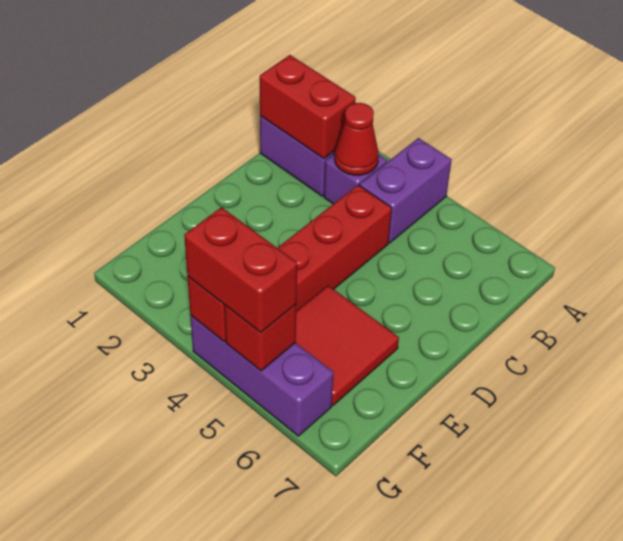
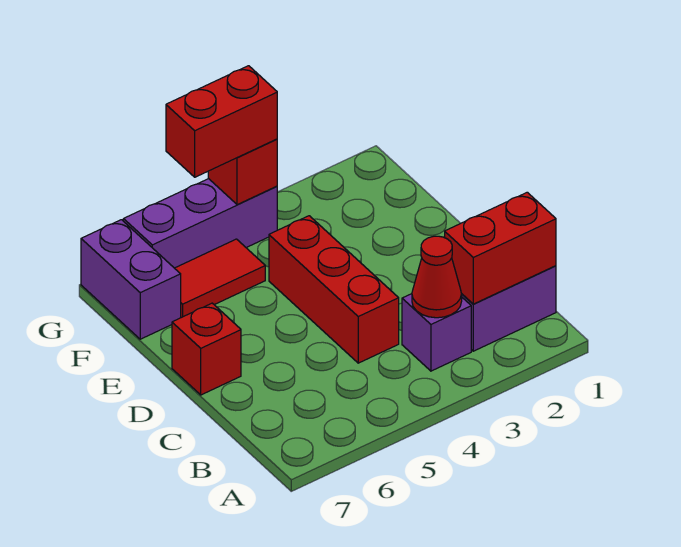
purple brick A4:B4 level 1 -> purple brick F7:G7 level 1
red tile E5:F6 level 1 -> red tile F5:F6 level 1
red brick G5 level 2 -> red brick D7 level 1

